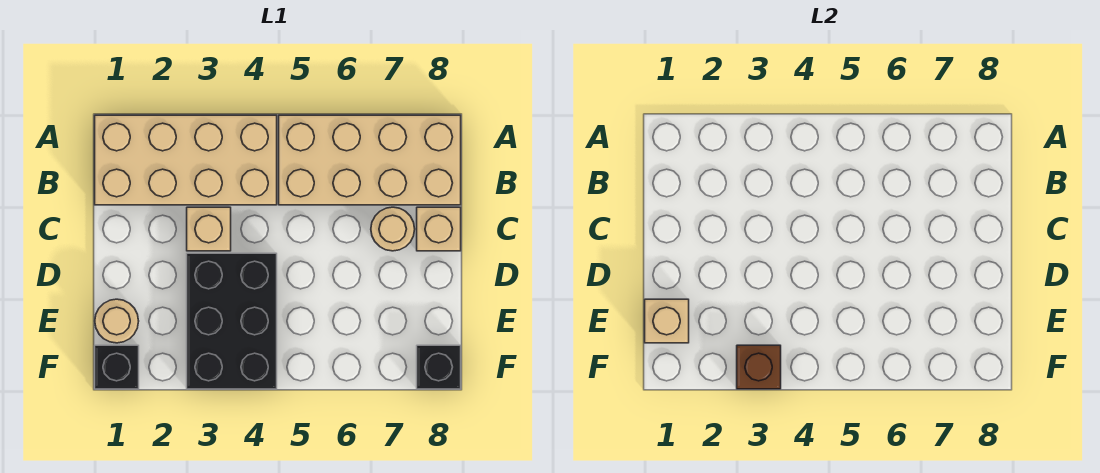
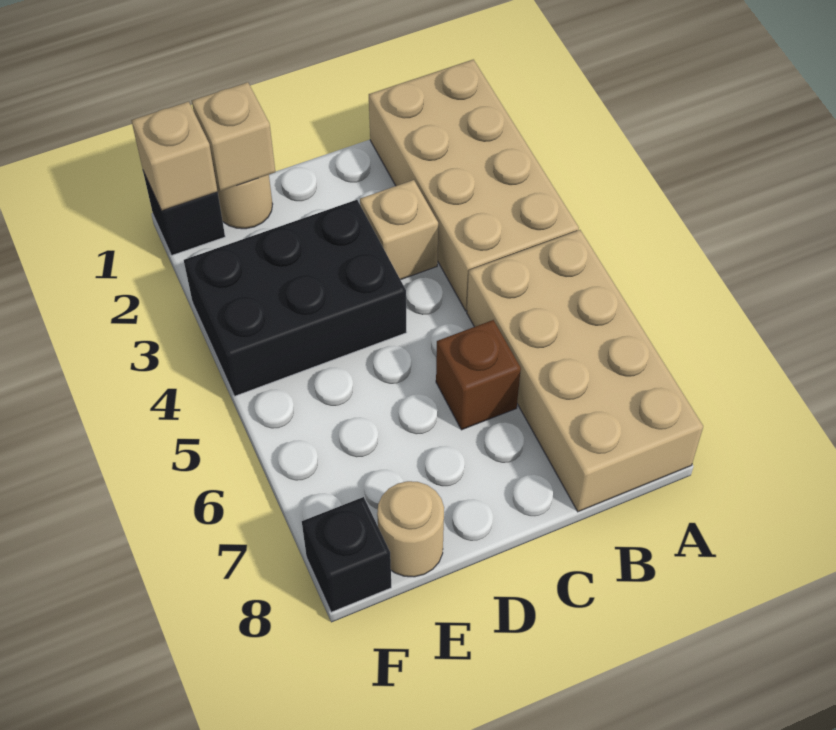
tan round brick C7 level 1 -> tan round brick E8 level 1
tan brick C8 level 1 -> tan brick F1 level 2
brown brick F3 level 2 -> brown brick C6 level 1

